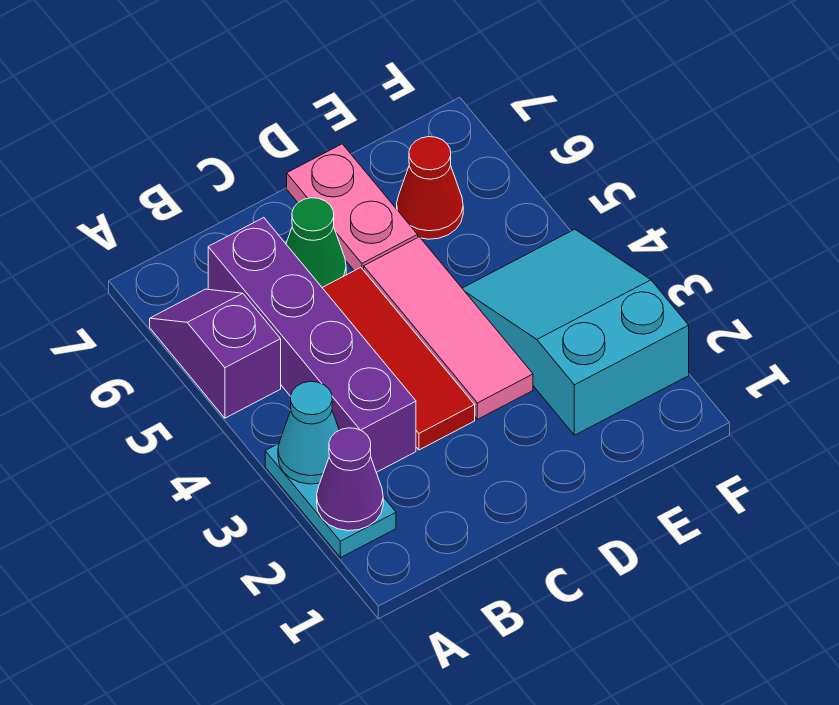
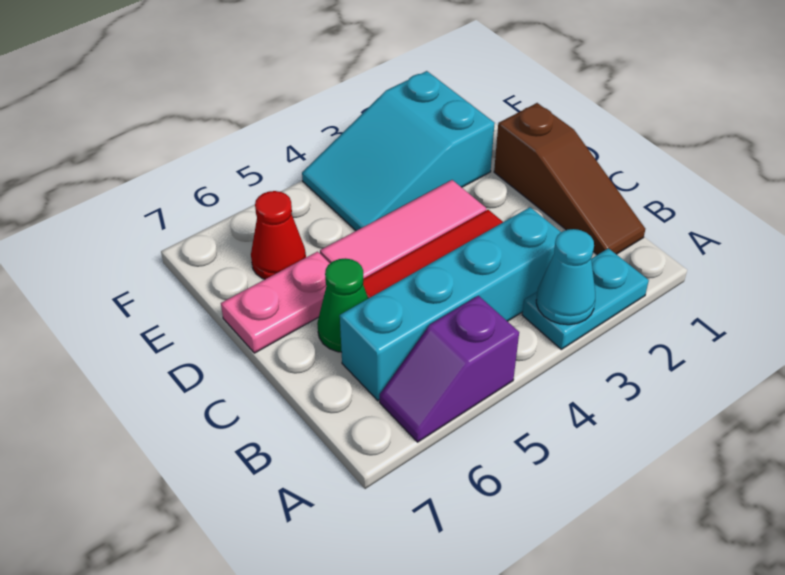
purple cone A2 level 2 -> none
none -> brown slope B1:D1 level 1 top D
purple brick B3:B6 level 1 -> cyan brick B3:B6 level 1

